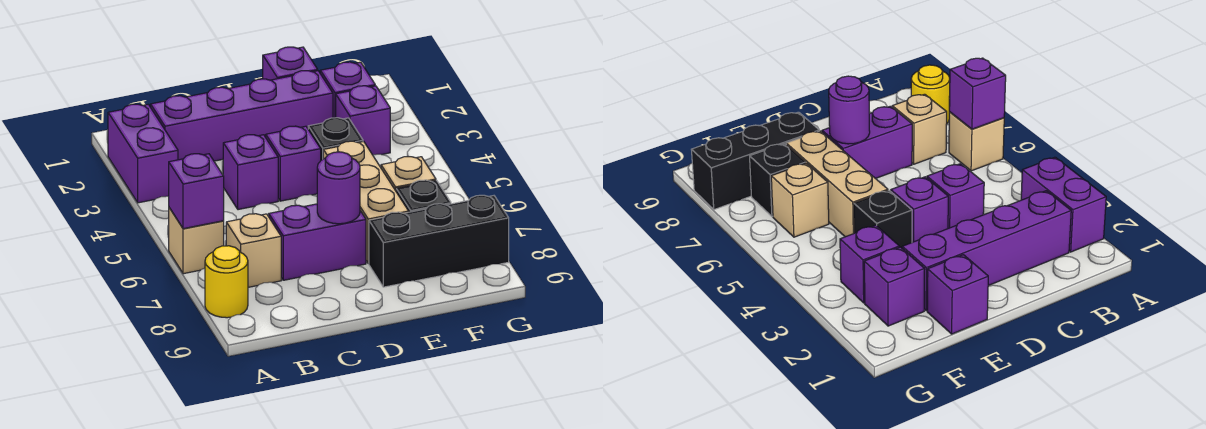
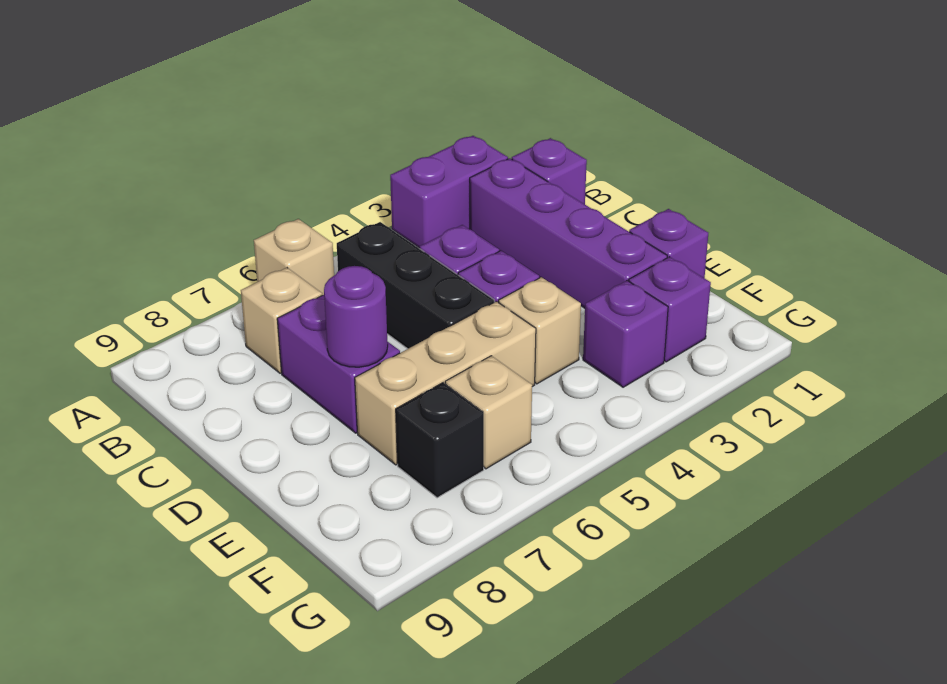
purple brick A6 level 2 -> purple brick B1 level 1
yellow round brick A8 level 1 -> none
black brick E4 level 1 -> tan brick E4 level 1
black brick E8:G8 level 1 -> black brick B5:D5 level 1

